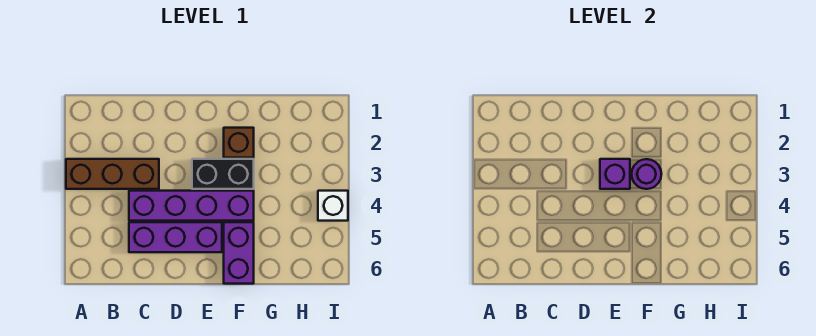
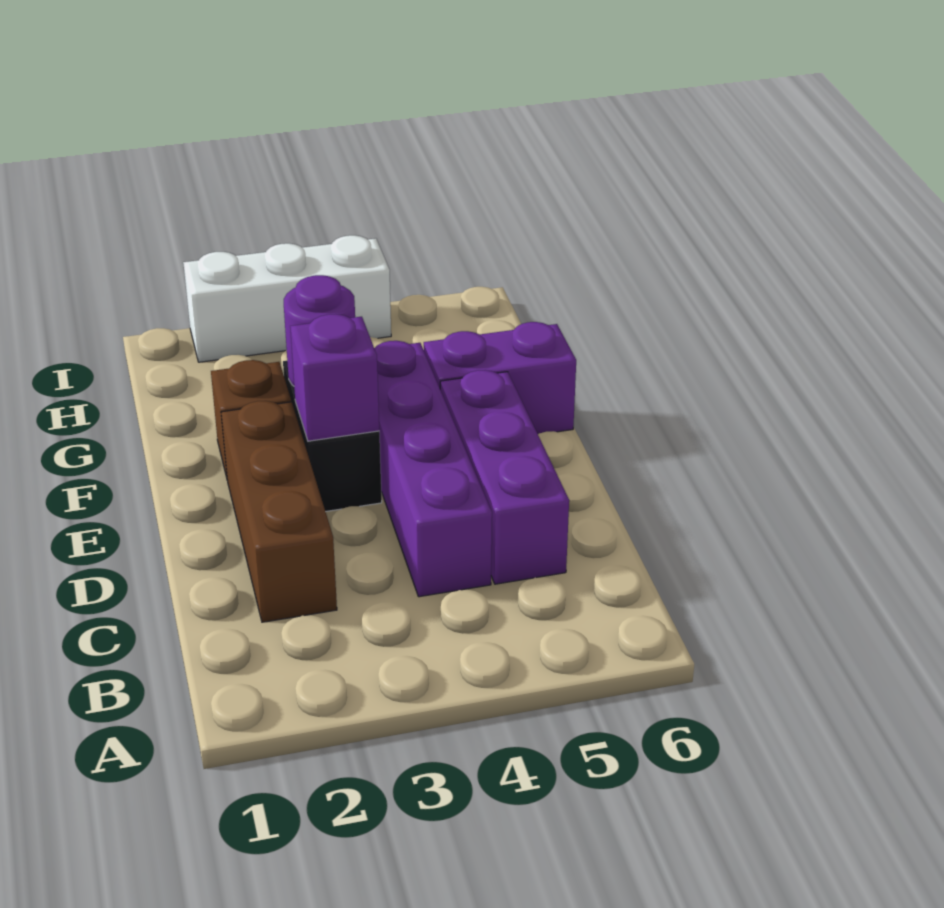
brown brick A3:C3 level 1 -> brown brick C2:E2 level 1
white brick I4 level 1 -> white brick I2:I4 level 1

